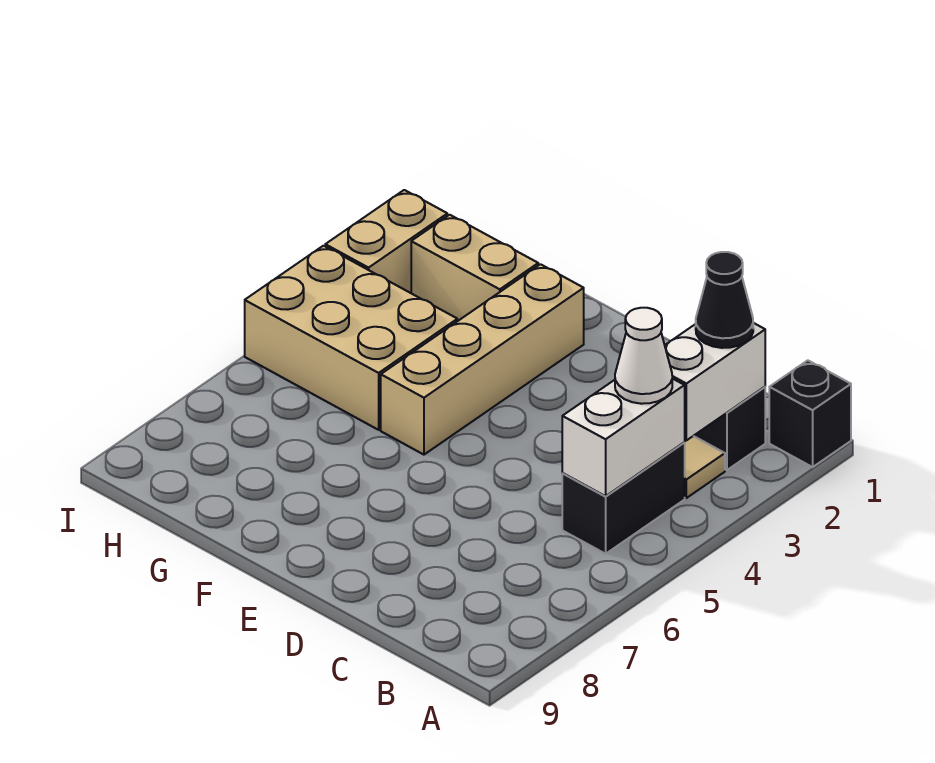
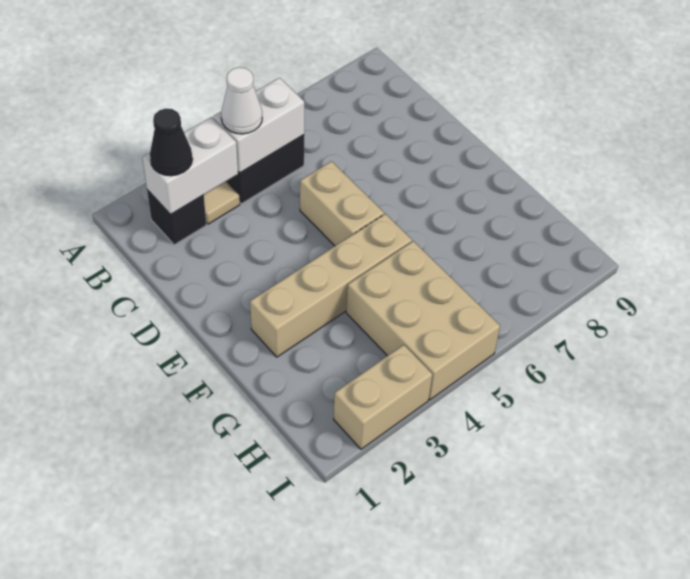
black brick A1 level 1 -> none
tan brick G2:H2 level 1 -> tan brick D5:E5 level 1

